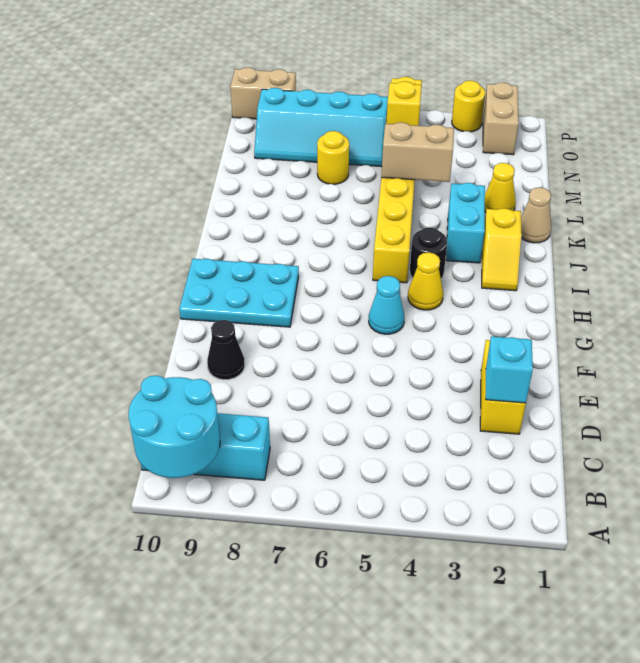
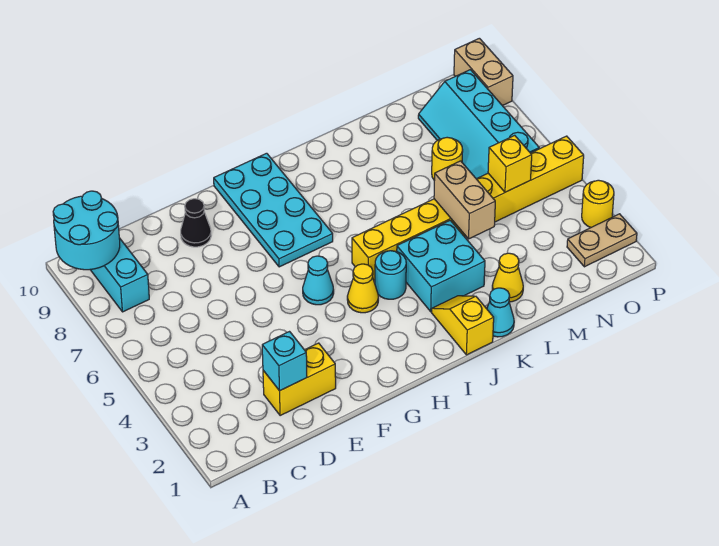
cyan plate G8:H10 level 1 -> cyan plate G7:H10 level 1
yellow slope I2:J2 level 1 top J -> yellow slope J1:J2 level 1 top 1
black round brick I4 level 1 -> cyan round brick I4 level 1
cyan brick J3:K3 level 1 -> cyan brick J3:K4 level 1
tan cone K1 level 1 -> cyan cone K1 level 1
tan brick O2:P2 level 1 -> tan plate O2:P2 level 1

